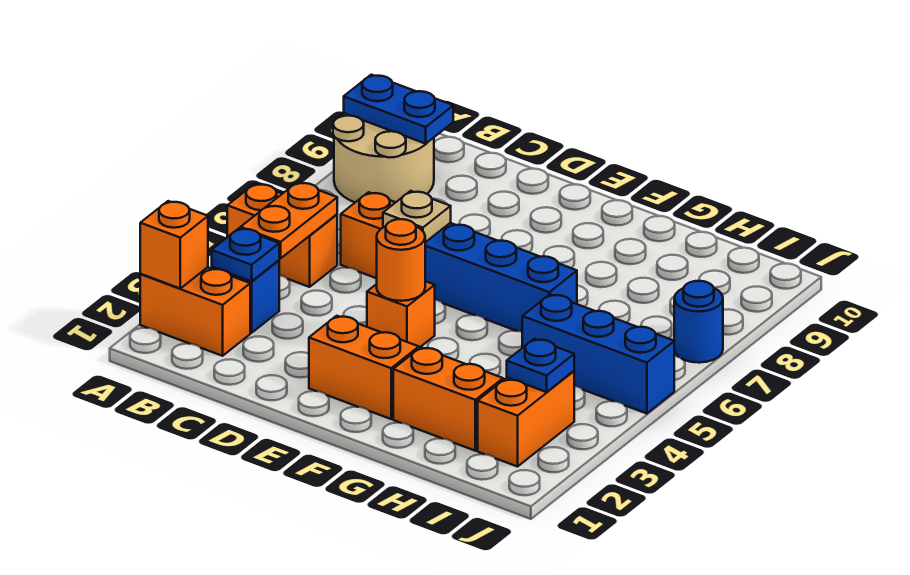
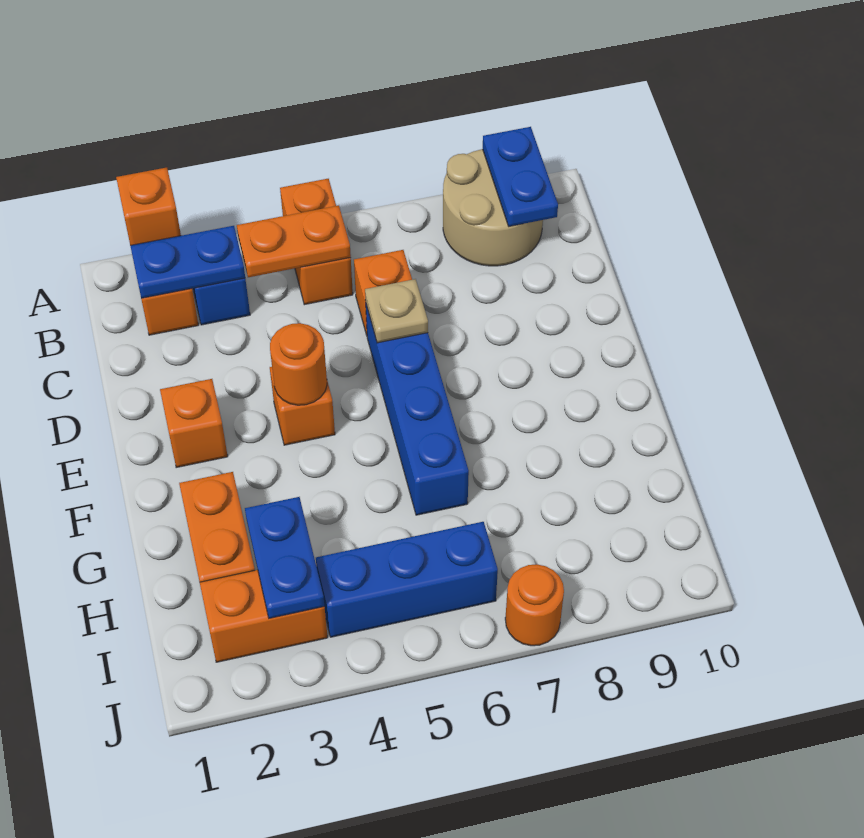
blue plate B3 level 2 -> blue plate B2:B3 level 2
orange brick E2:F2 level 1 -> orange brick E2 level 1
blue brick H5:J5 level 1 -> blue brick I4:I6 level 1
blue plate I3 level 2 -> blue plate H3:I3 level 2
blue round brick J7 level 1 -> orange round brick J7 level 1

